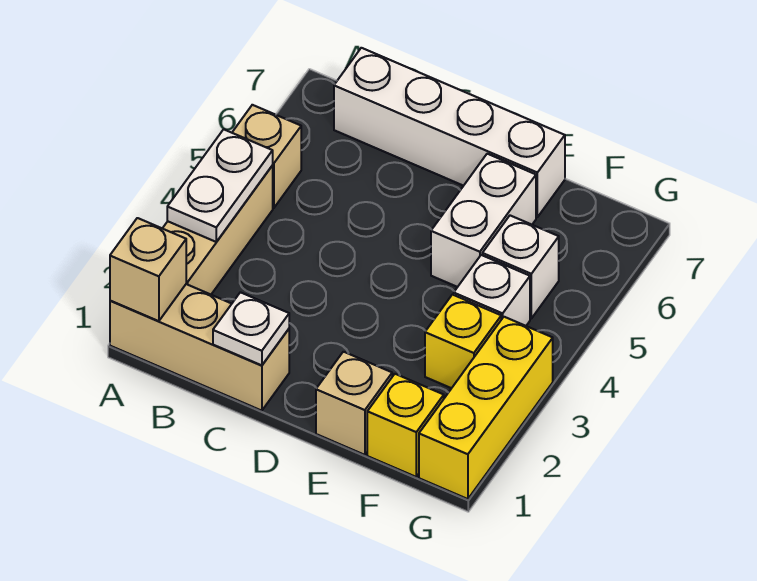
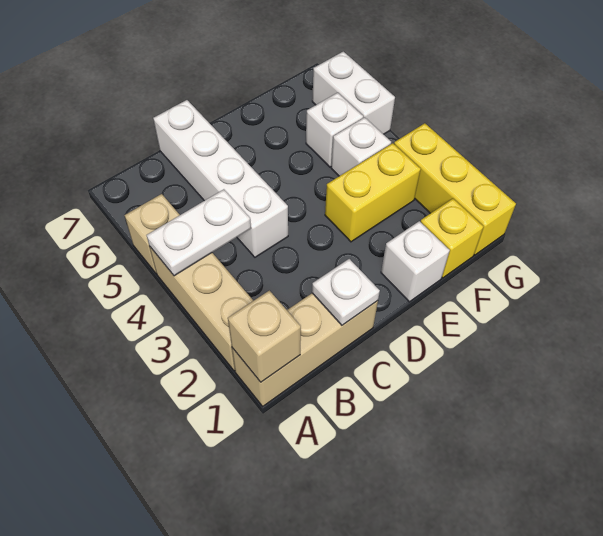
white plate A3:A4 level 2 -> white plate A4:B4 level 2
white brick B7:E7 level 1 -> white brick C4:C7 level 1
tan brick E1 level 1 -> white brick E1 level 1
white brick E5:E6 level 1 -> white brick G5:G6 level 1
yellow brick F3 level 1 -> yellow brick E3:F3 level 1

